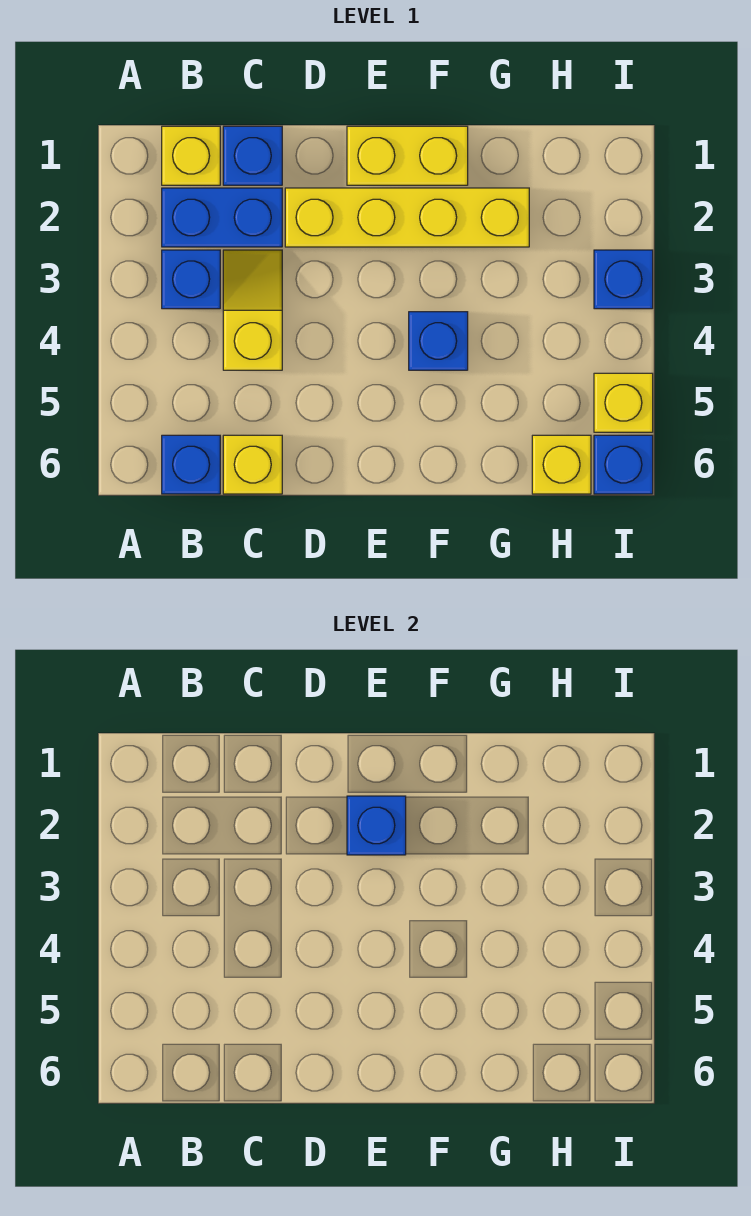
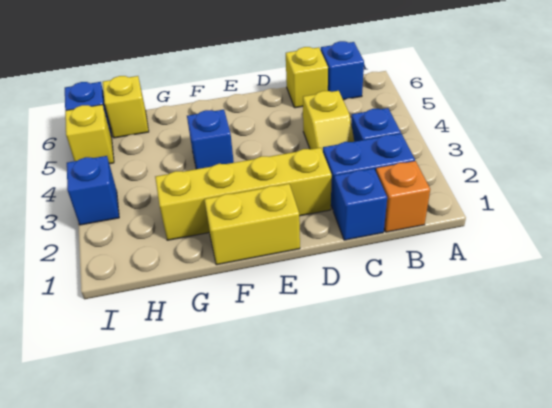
yellow brick B1 level 1 -> orange brick B1 level 1
blue brick E2 level 2 -> none

